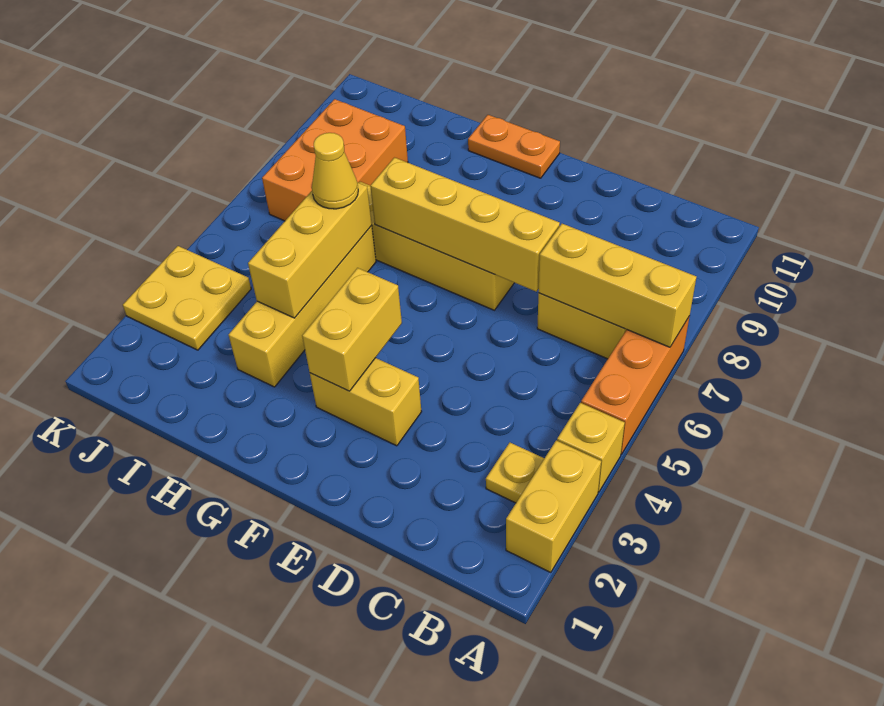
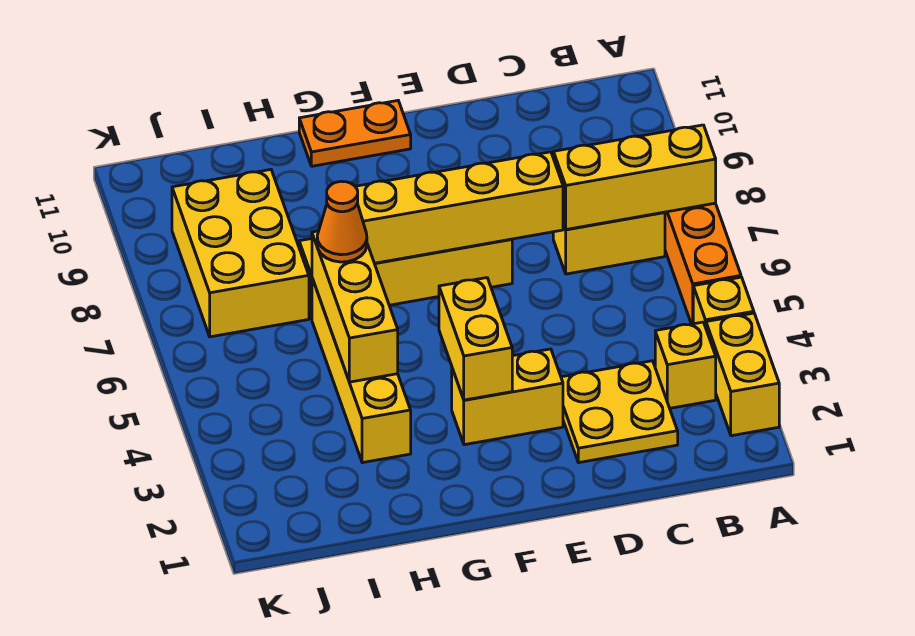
yellow plate B3 level 1 -> yellow brick B3 level 1
yellow cone H6 level 3 -> orange cone H6 level 3
orange brick I7:J9 level 1 -> yellow brick I7:J9 level 1
yellow plate J3:K4 level 1 -> yellow plate C2:D3 level 1

